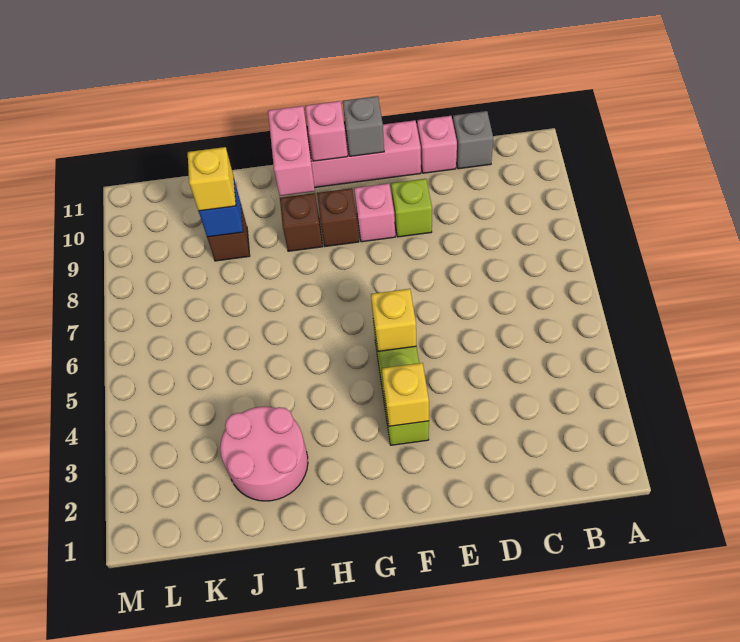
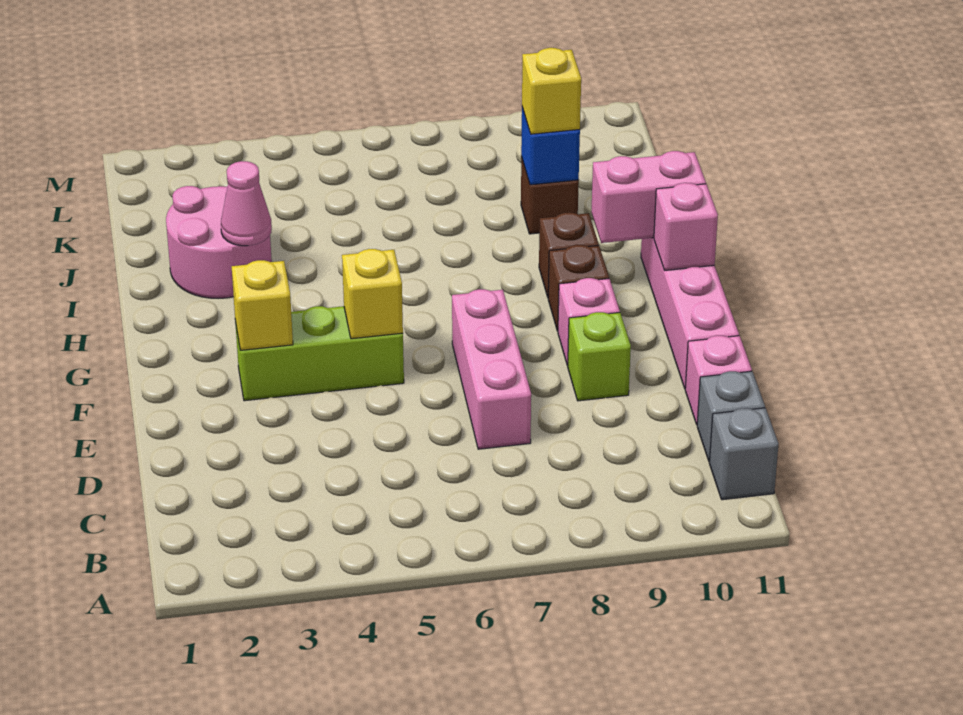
none -> pink brick D7:F7 level 1
grey brick F11 level 2 -> grey brick B11 level 1
none -> pink cone I3 level 2

